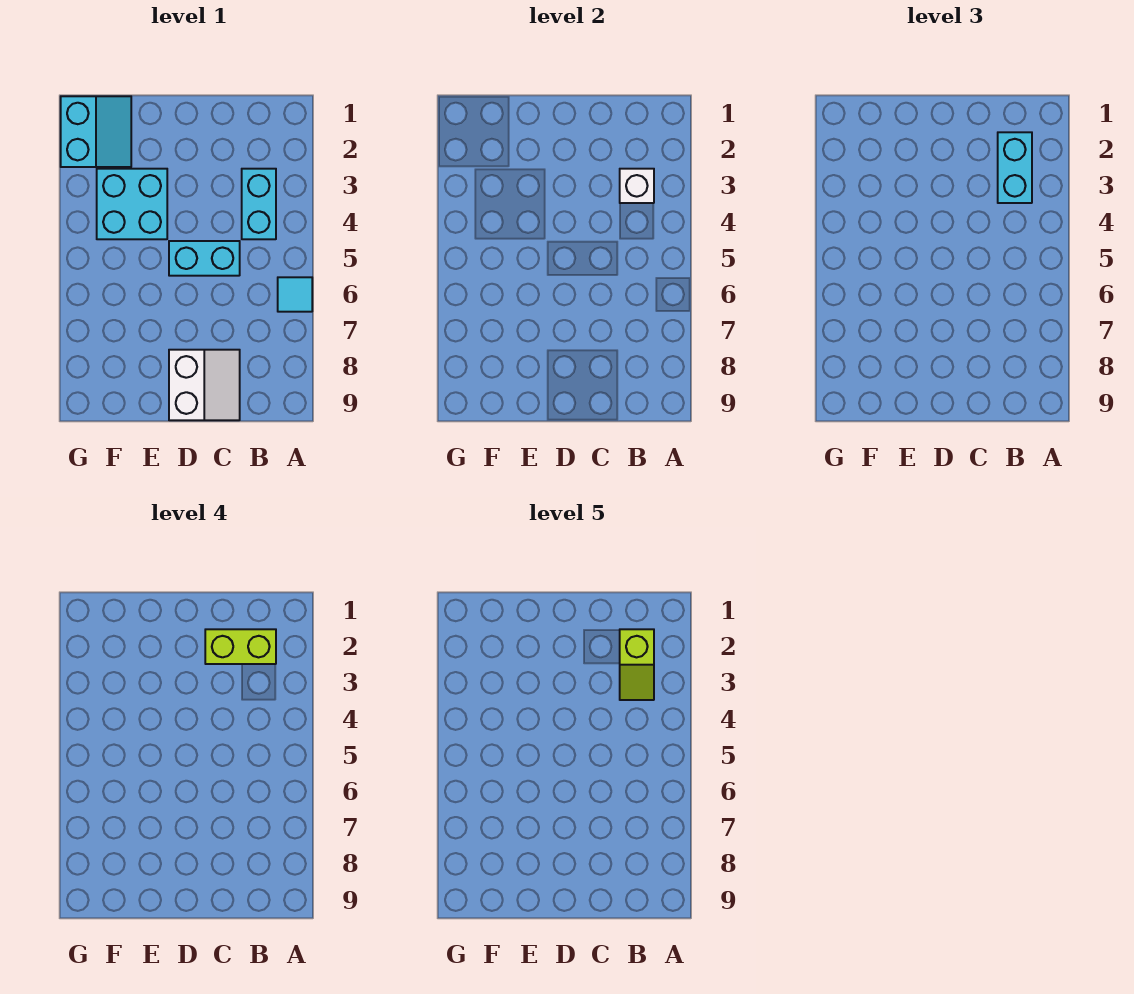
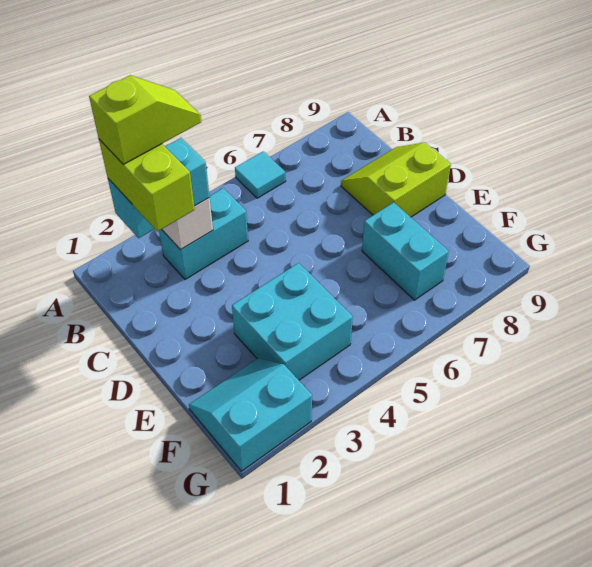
cyan brick C5:D5 level 1 -> cyan brick E7:F7 level 1
white slope C8:D9 level 1 top D -> lime slope C8:D9 level 1 top D

